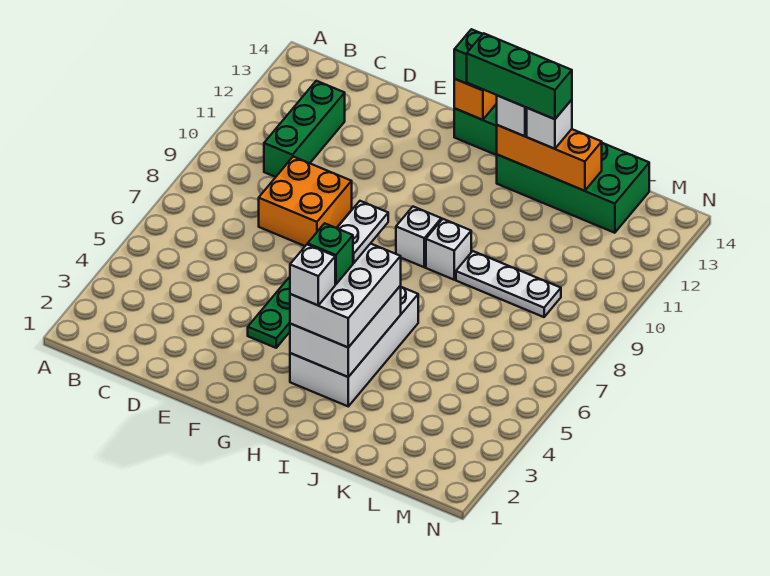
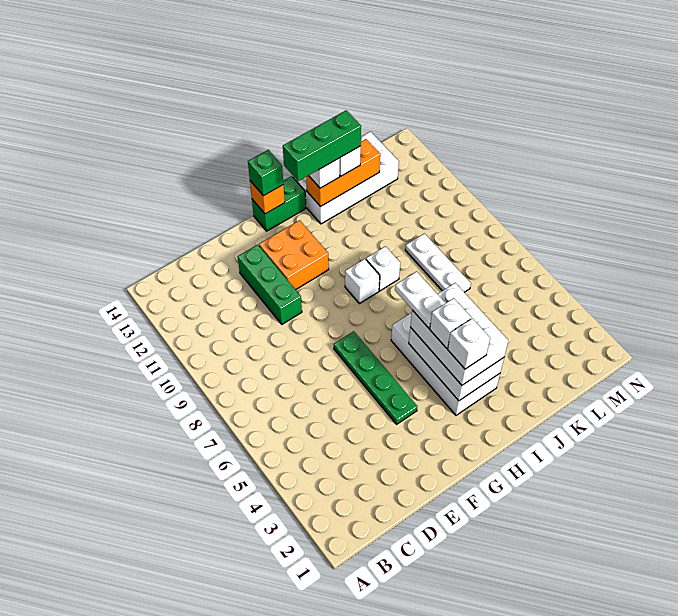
green brick C10:C12 level 1 -> green brick E10:E12 level 1
orange brick D8:E9 level 1 -> orange brick F11:G12 level 1
green brick H4 level 4 -> white brick H4 level 4
green brick I13:L14 level 1 -> white brick I13:L14 level 1
white plate J9:L9 level 1 -> white plate K7:K9 level 1

